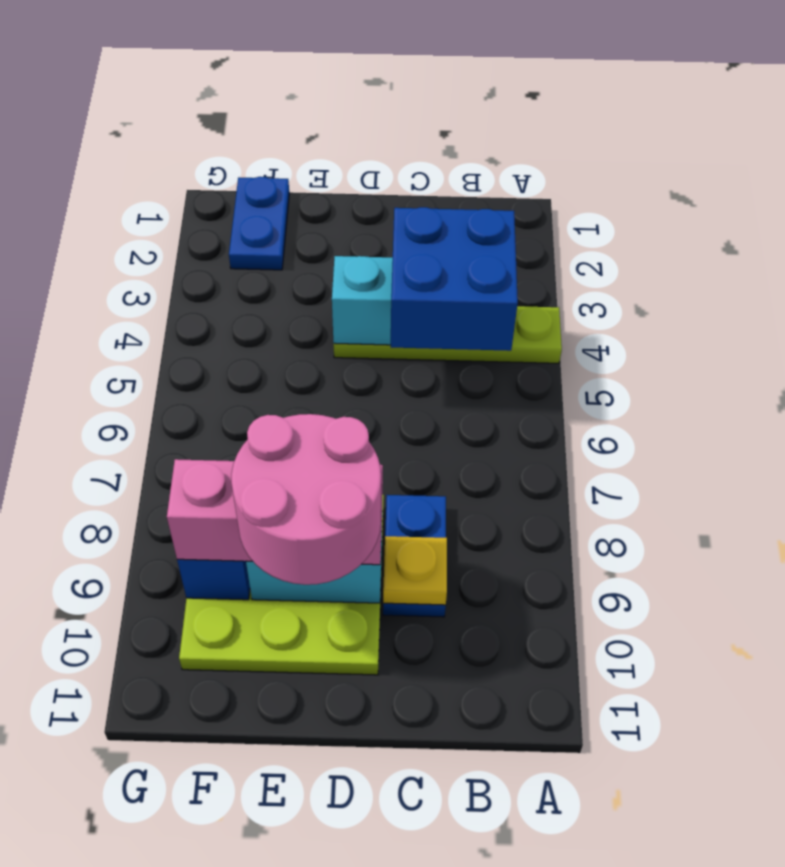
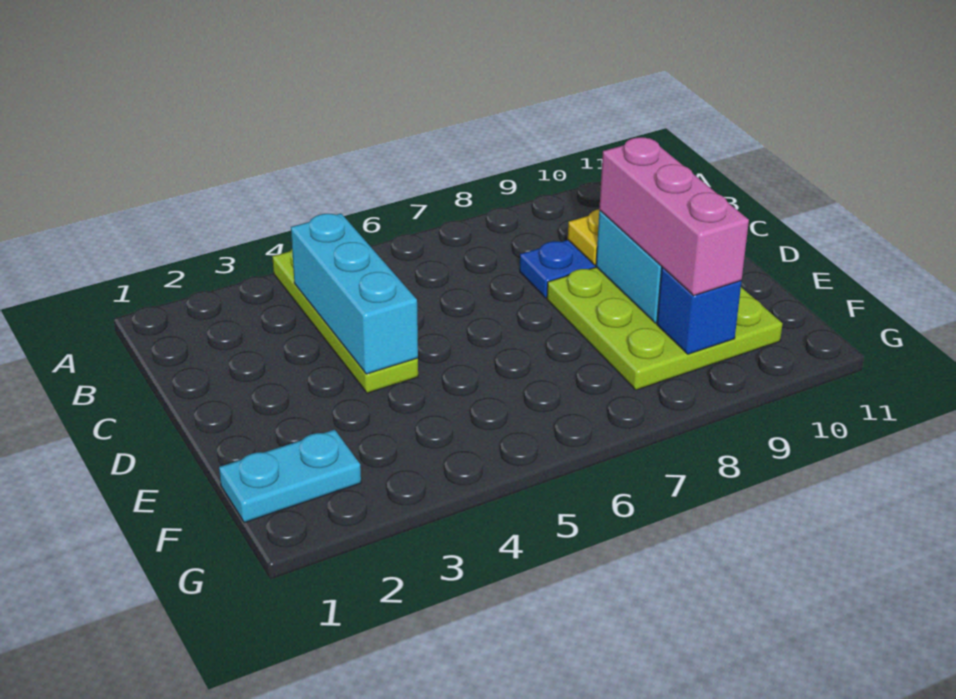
blue brick B4:C5 level 3 -> none
pink round brick D9:E10 level 4 -> none
blue plate F1:F2 level 1 -> cyan plate F1:F2 level 1

